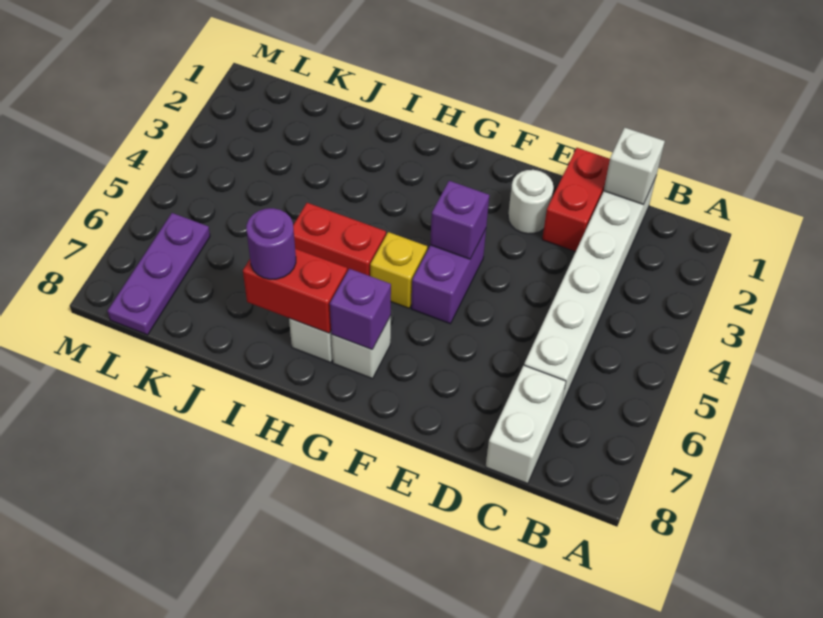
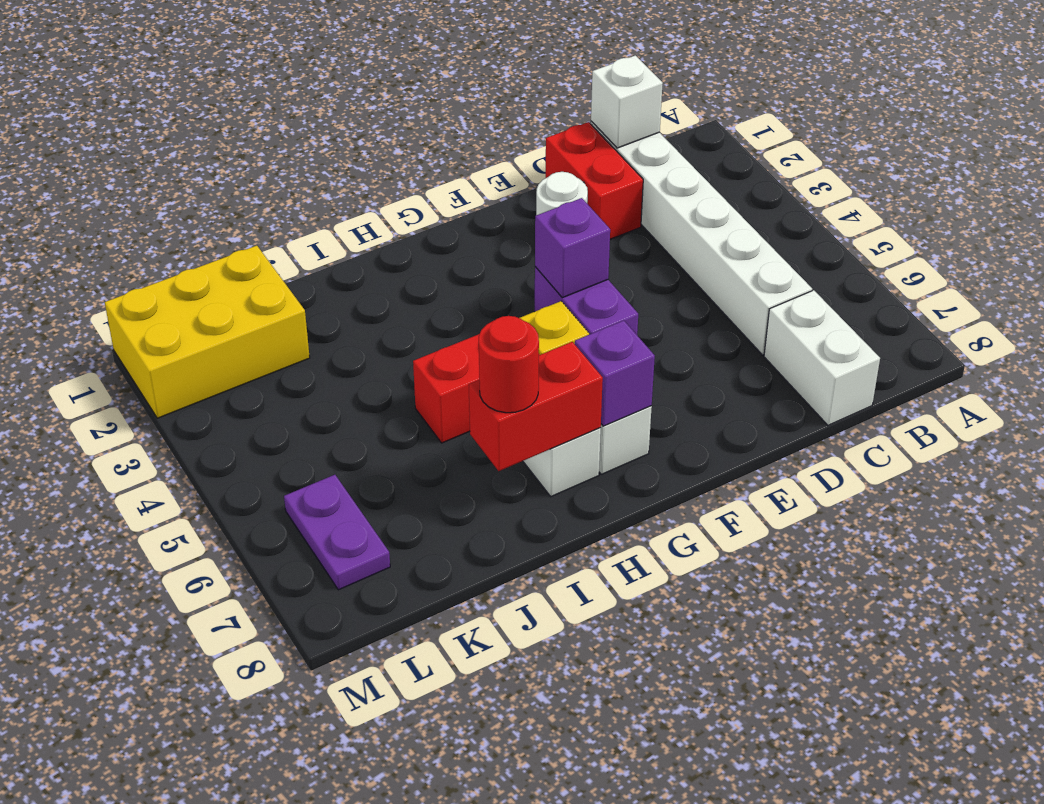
purple round brick I7 level 3 -> red round brick I7 level 3
none -> yellow brick K1:M2 level 1
purple plate L6:L8 level 1 -> purple plate L6:L7 level 1

